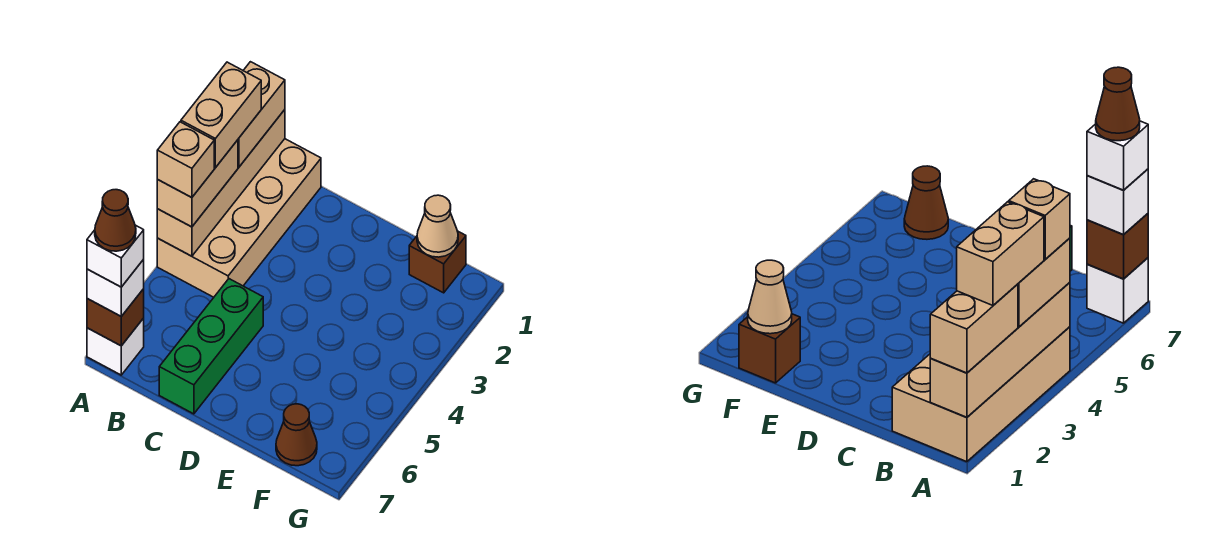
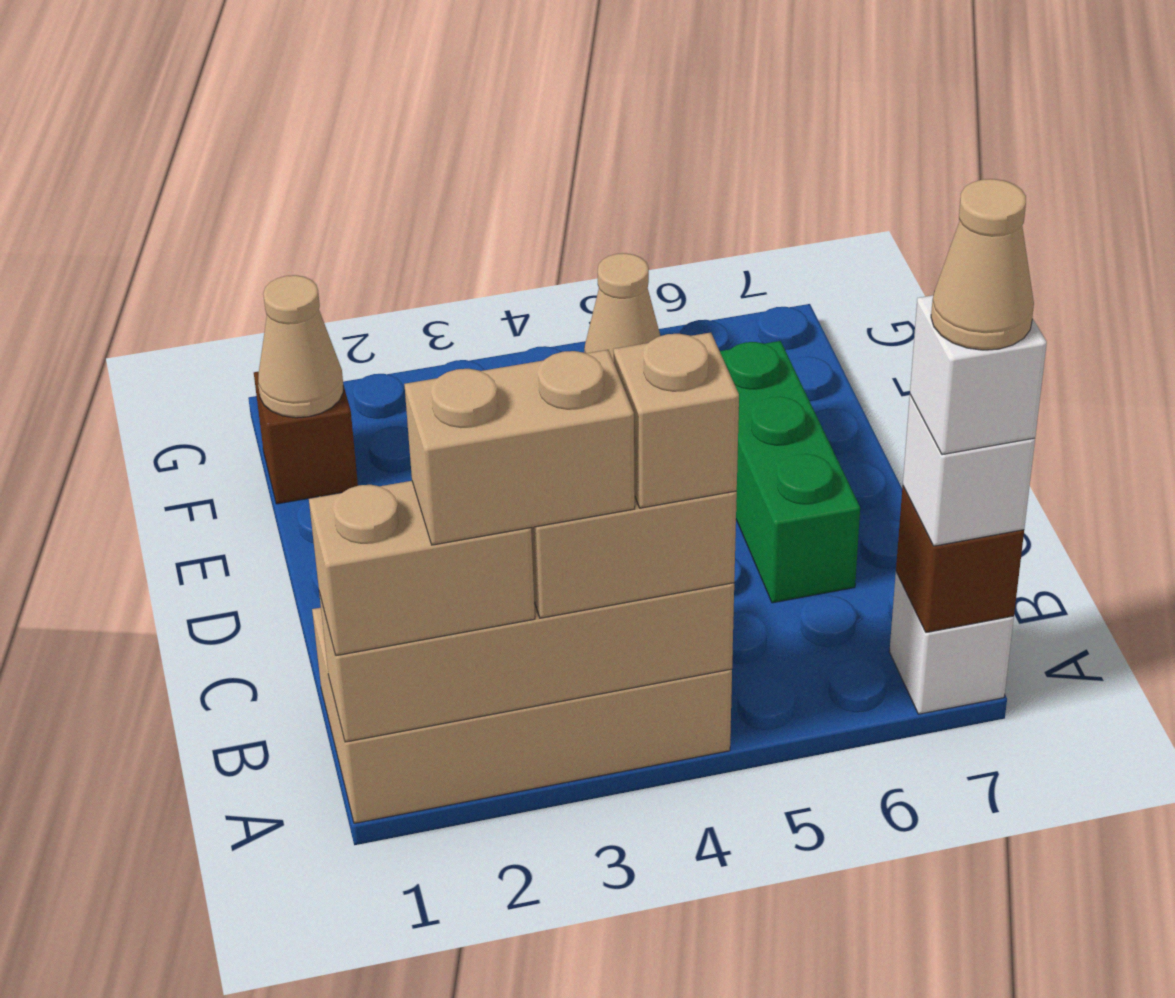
brown cone A7 level 5 -> tan cone A7 level 5
green brick C5:C7 level 1 -> green brick C6:E6 level 1
brown cone F7 level 1 -> none
none -> tan cone G5 level 1

